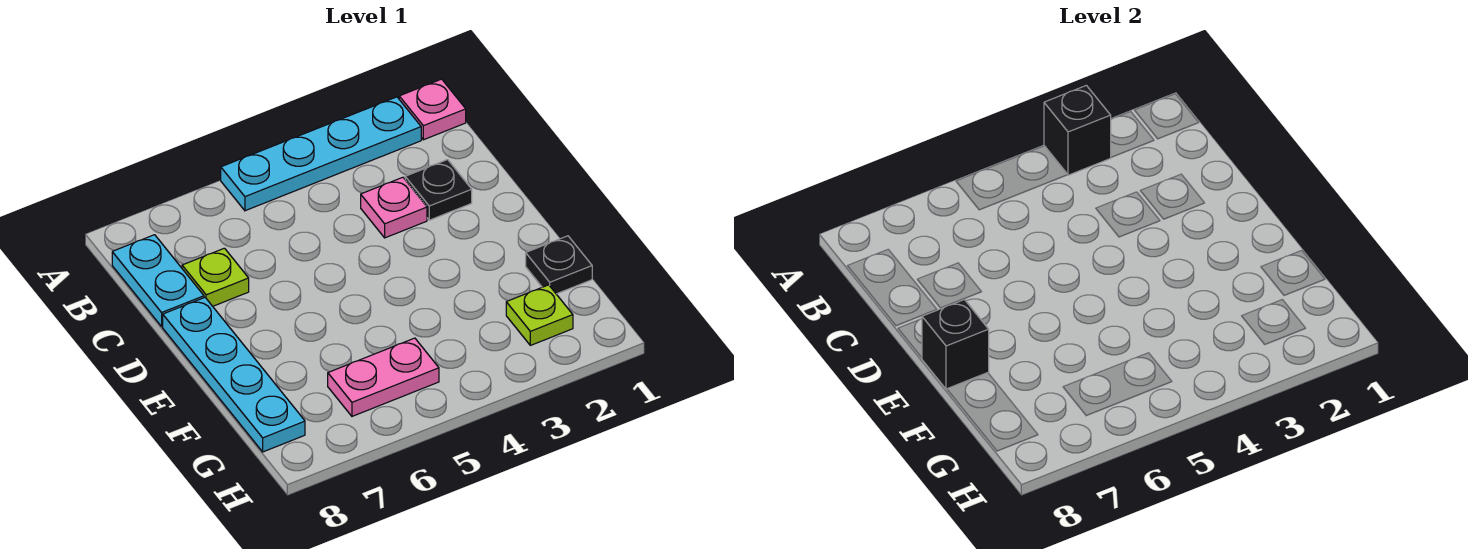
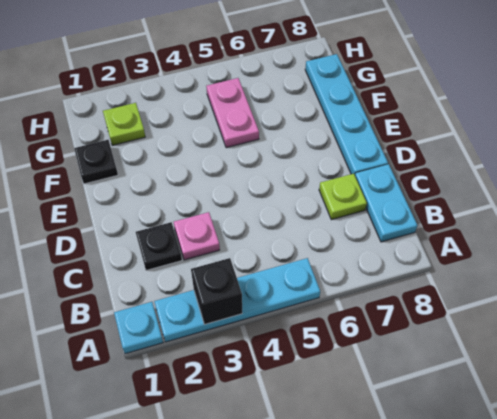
pink plate A1 level 1 -> cyan plate A1 level 1
black brick E8 level 2 -> none
pink plate G5:G6 level 1 -> pink plate F5:G5 level 1

